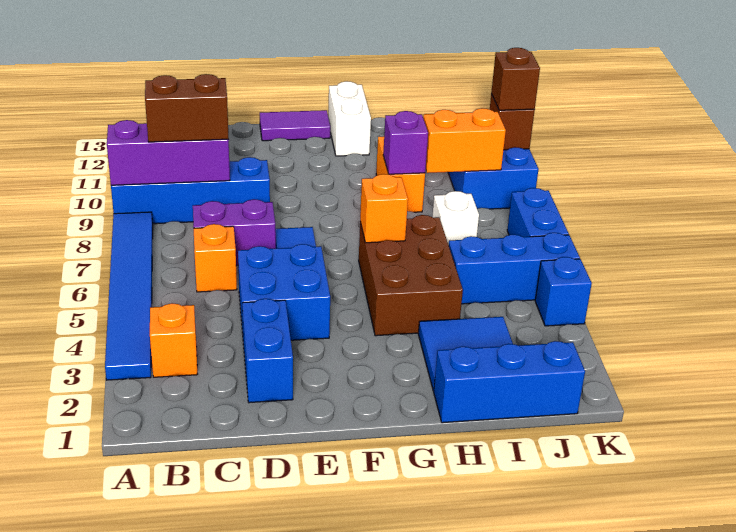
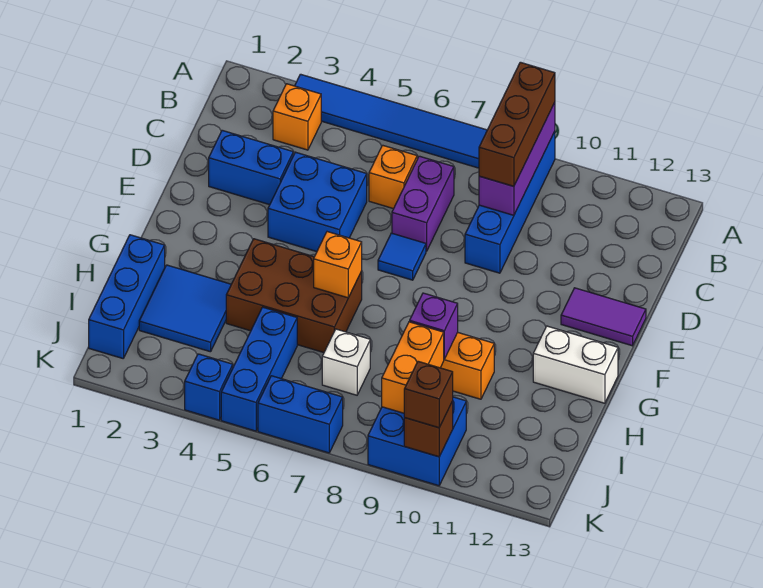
brown brick B9:C9 level 3 -> brown brick A9:C9 level 3
purple tile E13:F13 level 1 -> purple tile E12:E13 level 1

